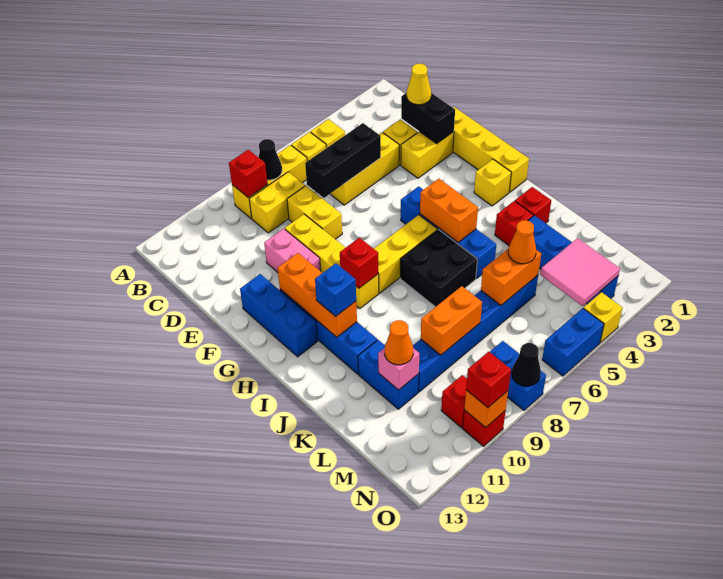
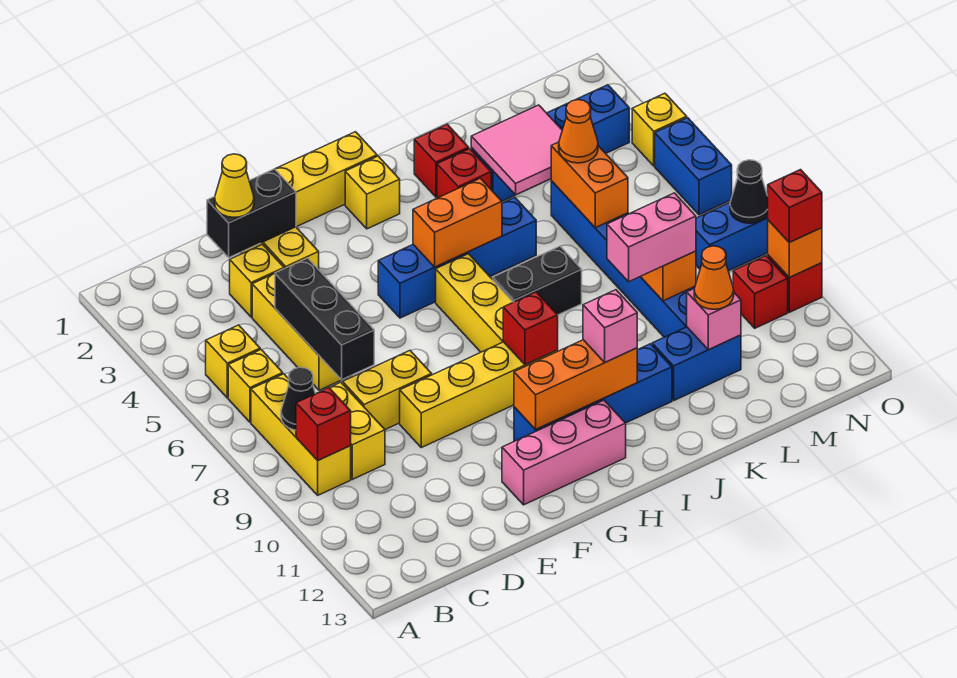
pink brick E10:F10 level 1 -> pink brick K9:L9 level 3
blue brick F12:H12 level 1 -> pink brick F12:H12 level 1
black brick I6:J7 level 1 -> black brick I7:J7 level 1
blue brick I11 level 3 -> pink brick I11 level 3
pink tile M3:N4 level 2 -> pink tile K3:L4 level 2

